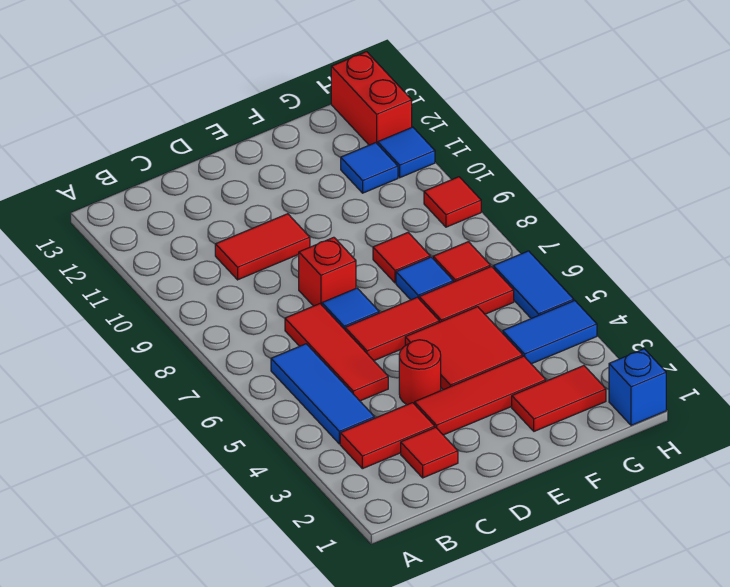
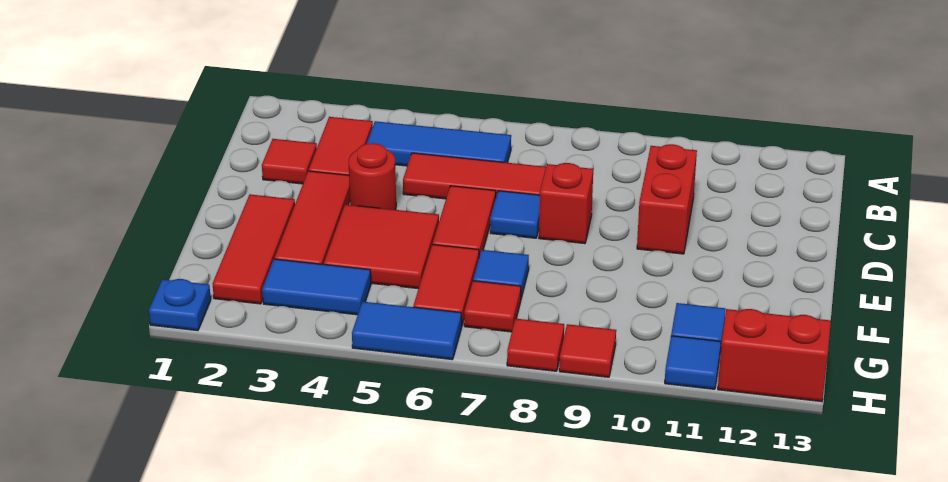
red tile C10:D10 level 1 -> red brick C10:D10 level 1
red tile F2:G2 level 1 -> red tile E2:G2 level 1
red tile F8 level 1 -> red tile H8 level 1
blue tile G4:H4 level 1 -> blue tile G3:G4 level 1
blue brick H1 level 1 -> blue plate H1 level 1

